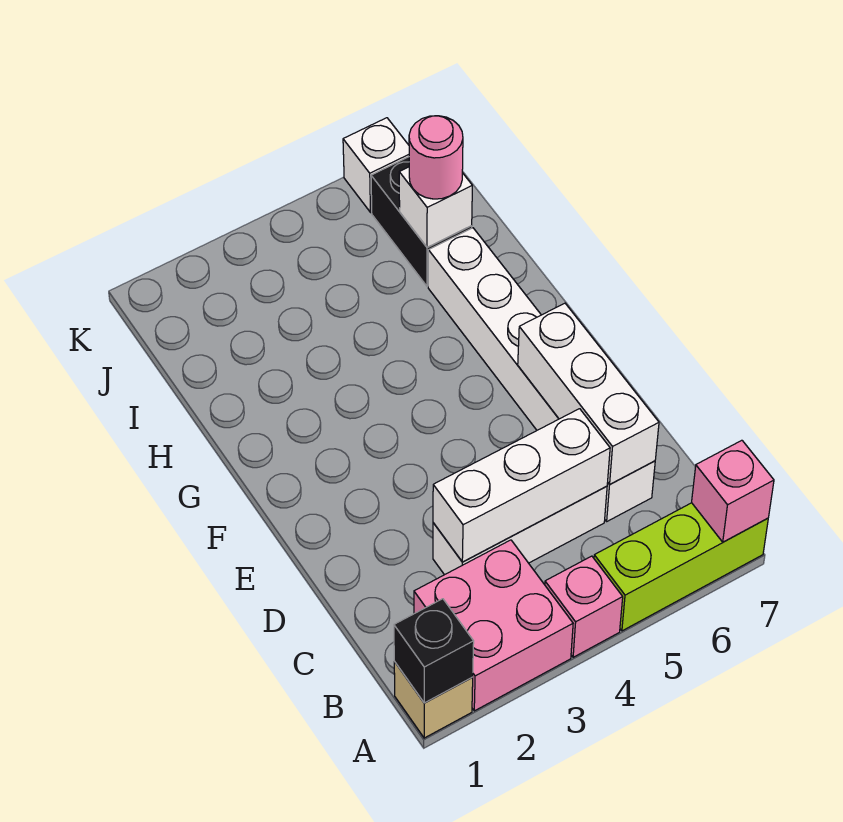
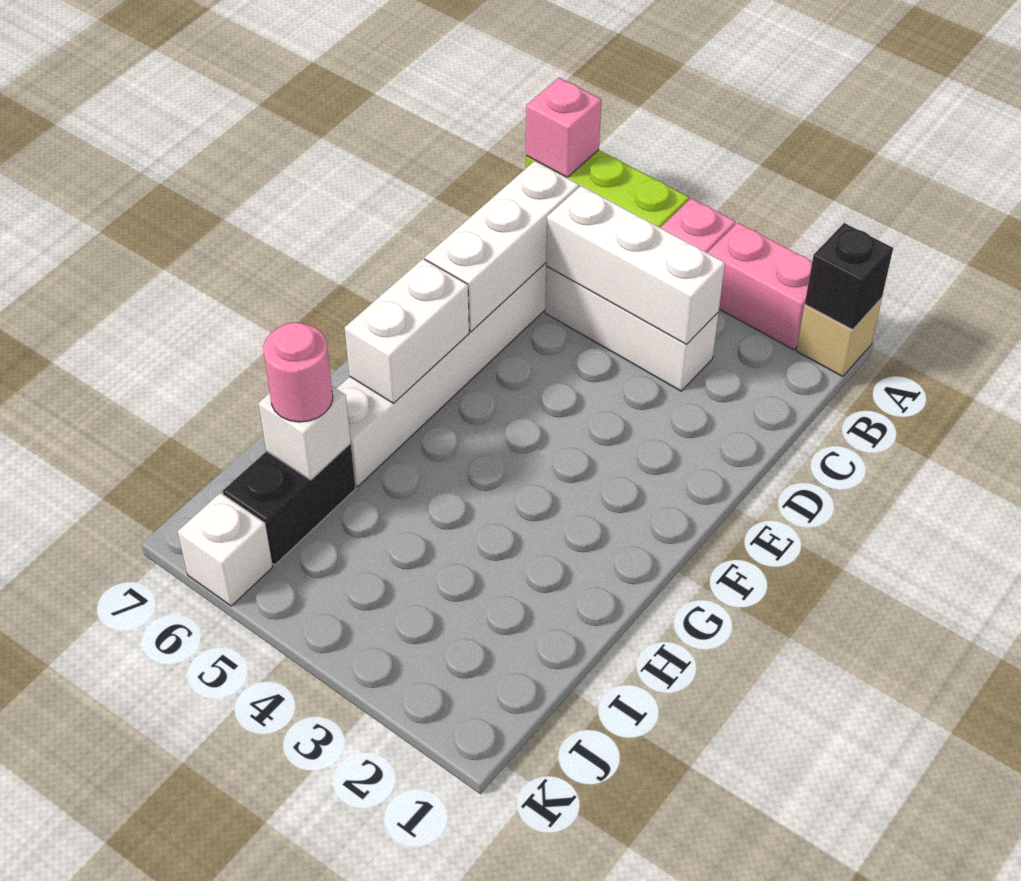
pink brick A2:B3 level 1 -> pink brick A2:A3 level 1
none -> white brick F6:G6 level 2

